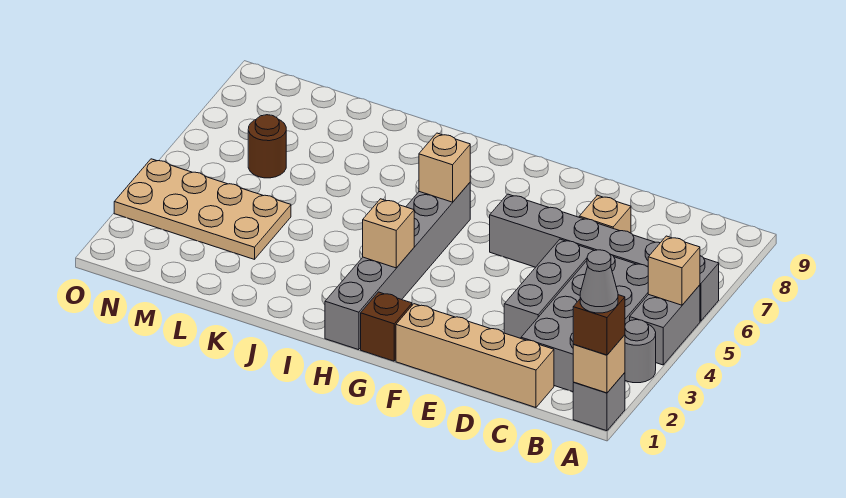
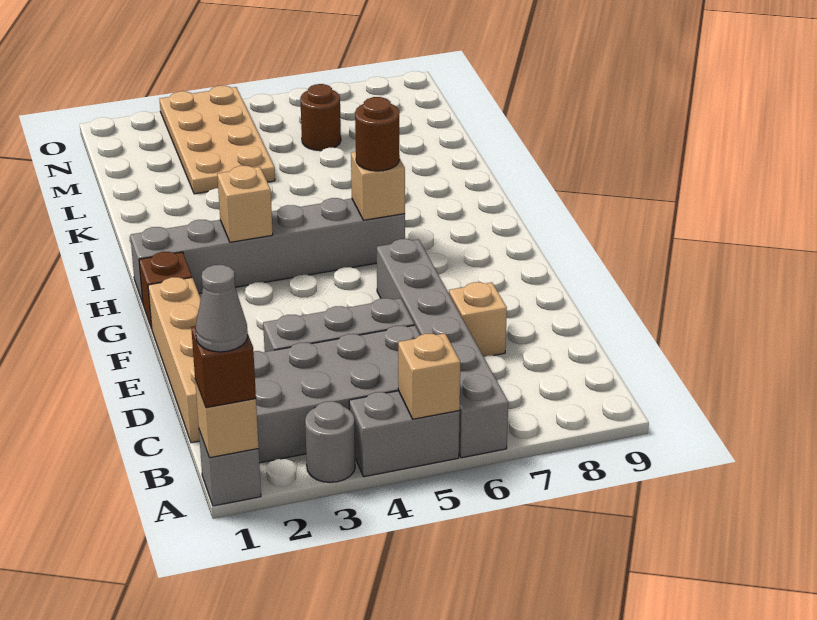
none -> brown round brick H6 level 3

